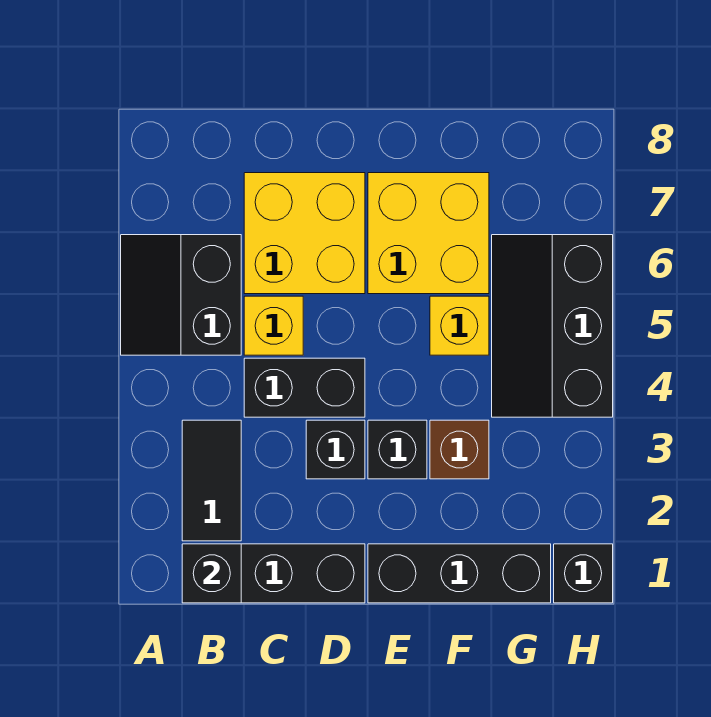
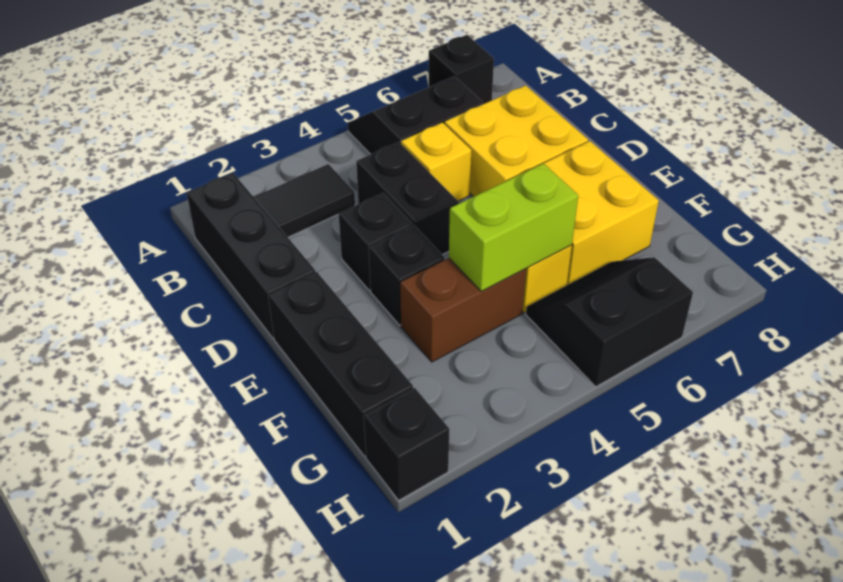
black brick B1 level 2 -> black brick A7 level 1
brown brick F3 level 1 -> brown brick F3:F4 level 1
none -> lime brick F4:F5 level 2
black slope G4:H6 level 1 top H -> black slope G5:H6 level 1 top H

